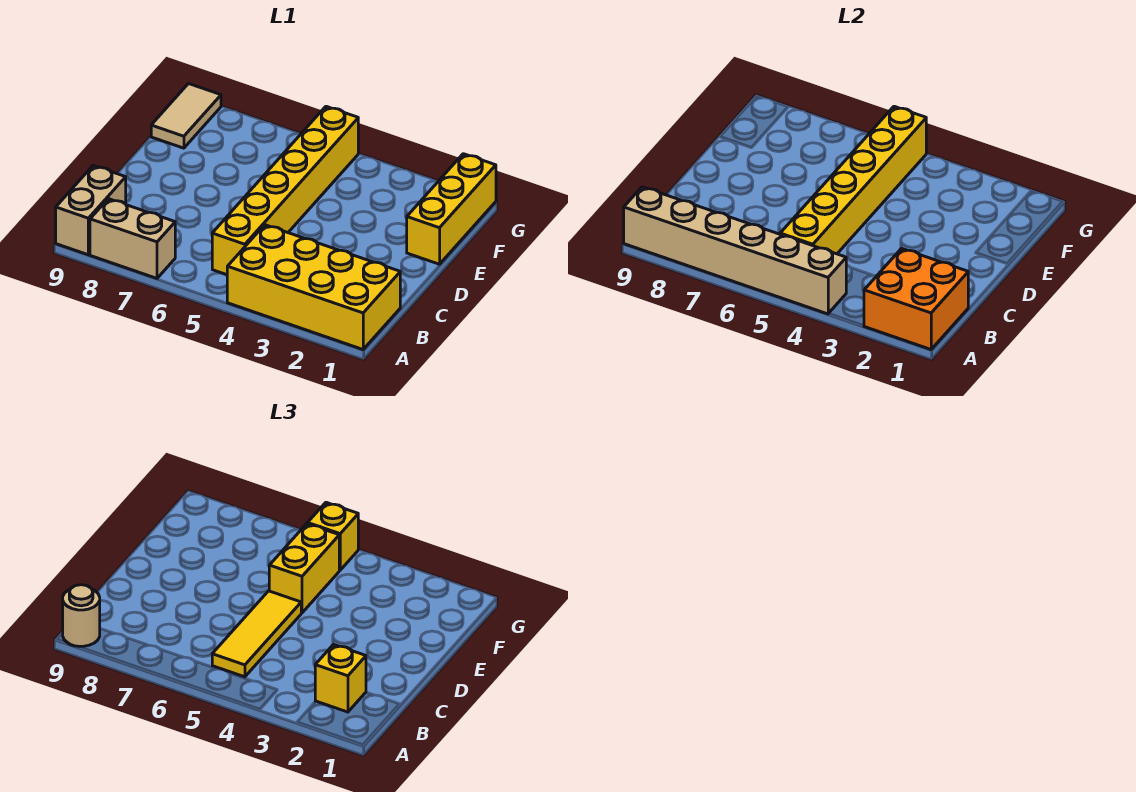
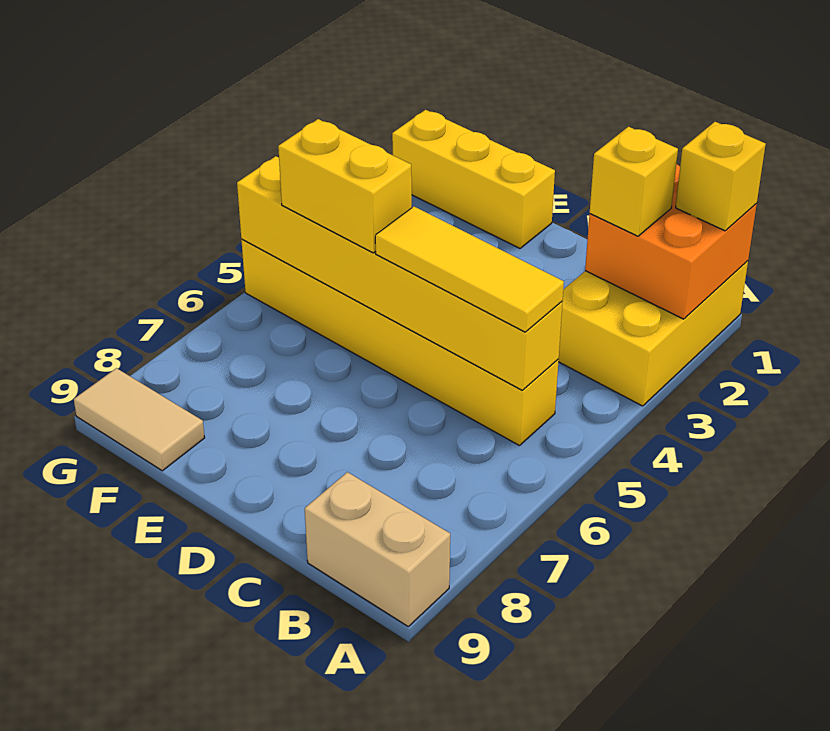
yellow brick A1:B4 level 1 -> yellow brick A1:B3 level 1
tan brick A4:A9 level 2 -> none
tan brick A7:A8 level 1 -> none
tan round brick A9 level 3 -> none
yellow brick G5 level 3 -> yellow brick A1 level 3

